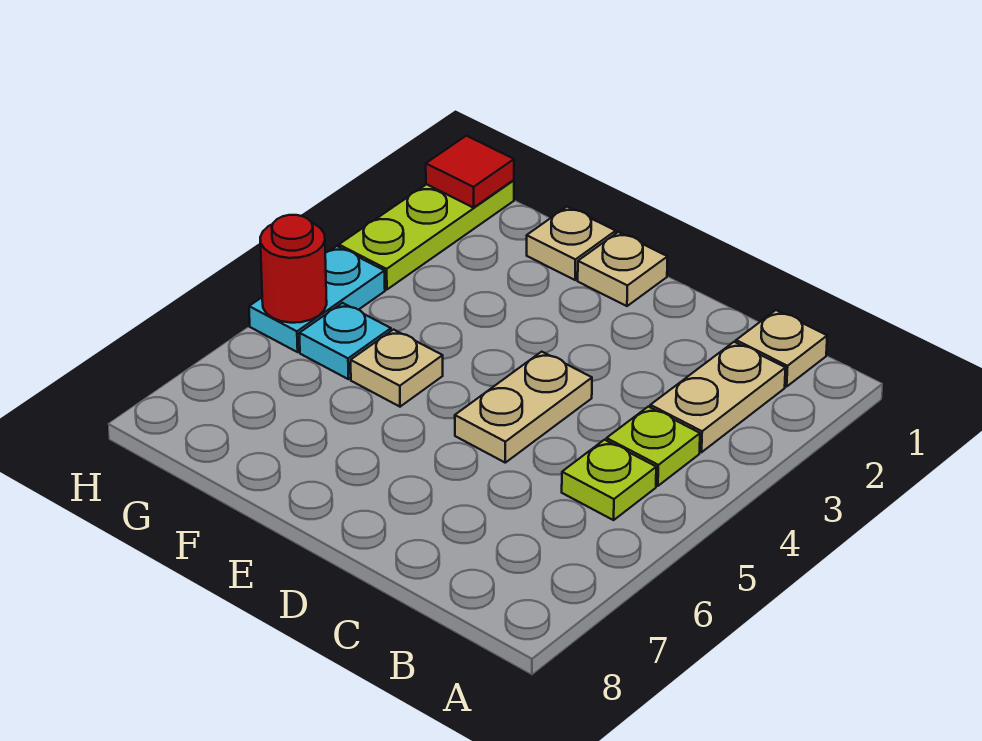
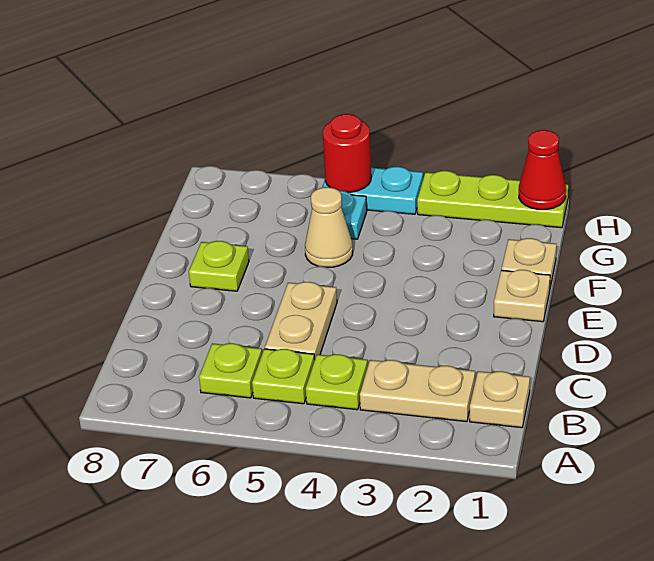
none -> lime plate B6 level 1
tan plate D4:D5 level 1 -> tan plate C5:D5 level 1
none -> lime plate E7 level 1
tan plate F5 level 1 -> tan cone F5 level 1
red tile H1 level 2 -> red cone H1 level 2

